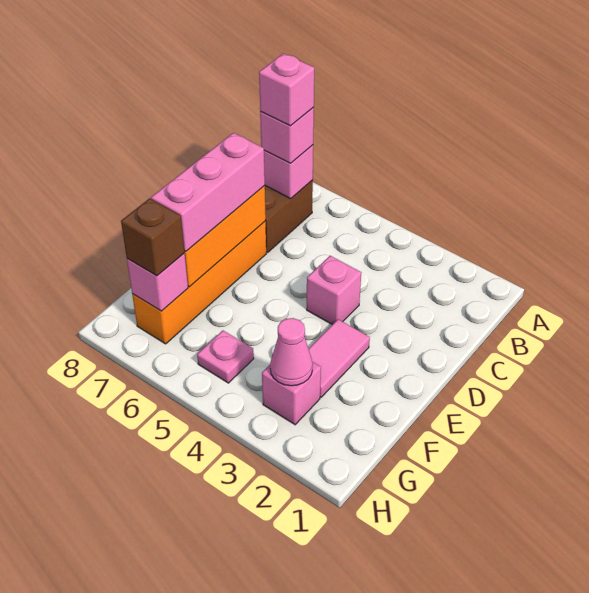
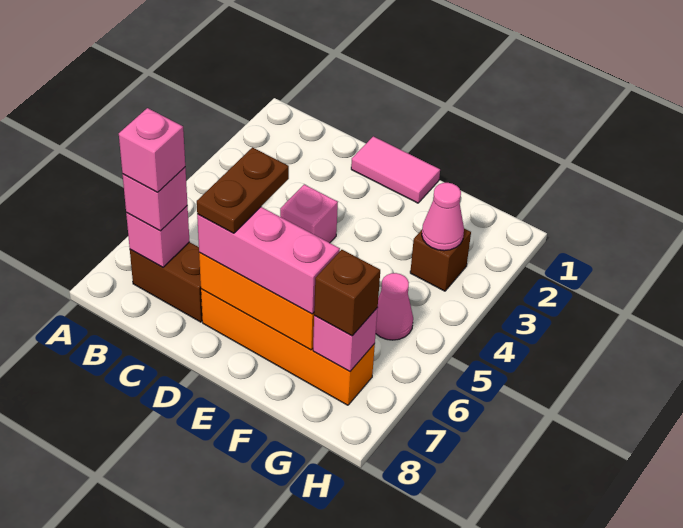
none -> brown plate D6:D7 level 4
pink tile E3:F3 level 1 -> pink tile D1:E1 level 1
pink brick G3 level 1 -> brown brick G3 level 1
pink plate G5 level 1 -> pink cone G5 level 1

